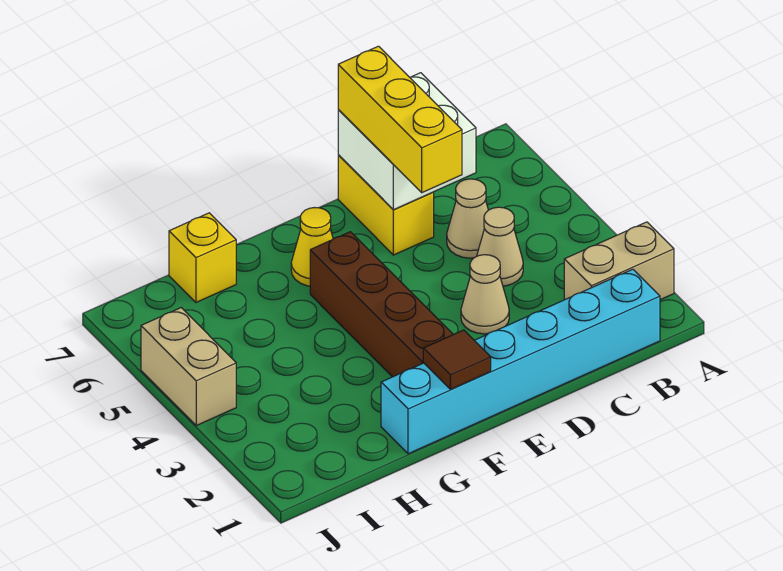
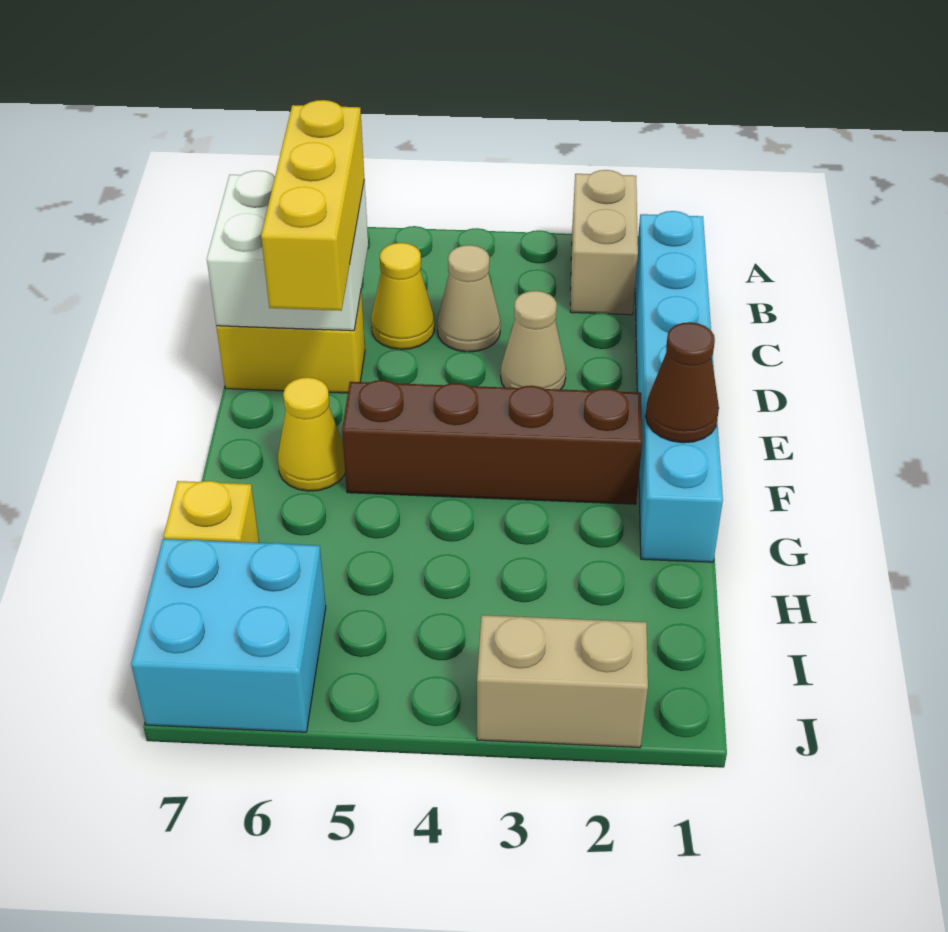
tan cone C5 level 1 -> yellow cone C5 level 1
yellow brick D5:D7 level 3 -> yellow brick C6:E6 level 3
brown tile F1 level 2 -> brown cone F1 level 2
none -> cyan brick I6:J7 level 1
tan brick J4:J5 level 1 -> tan brick J2:J3 level 1

